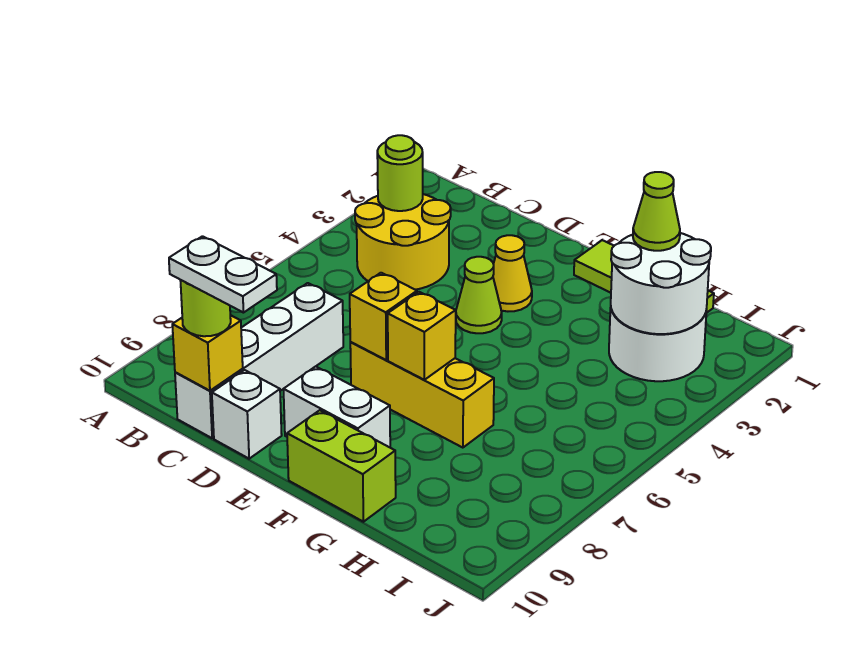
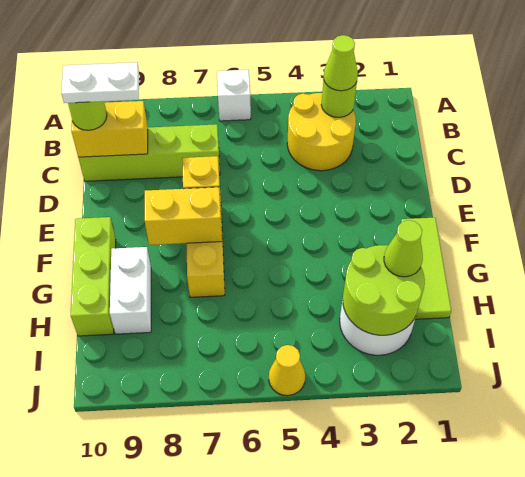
white brick C7:C10 level 1 -> lime brick C7:C10 level 1
yellow brick C10 level 2 -> yellow brick C9:C10 level 2
white plate C10:D10 level 4 -> white plate C9:C10 level 4
white brick D10 level 1 -> white brick A6 level 1
yellow cone E3 level 1 -> yellow cone J5 level 1
lime cone E4 level 1 -> lime cone B3 level 3
white brick E9:F9 level 1 -> white brick G9:H9 level 1
yellow brick F7 level 2 -> yellow brick F7:F8 level 2
lime brick F10:G10 level 1 -> lime brick F10:H10 level 1
white round brick H2:I3 level 2 -> lime round brick H2:I3 level 2

